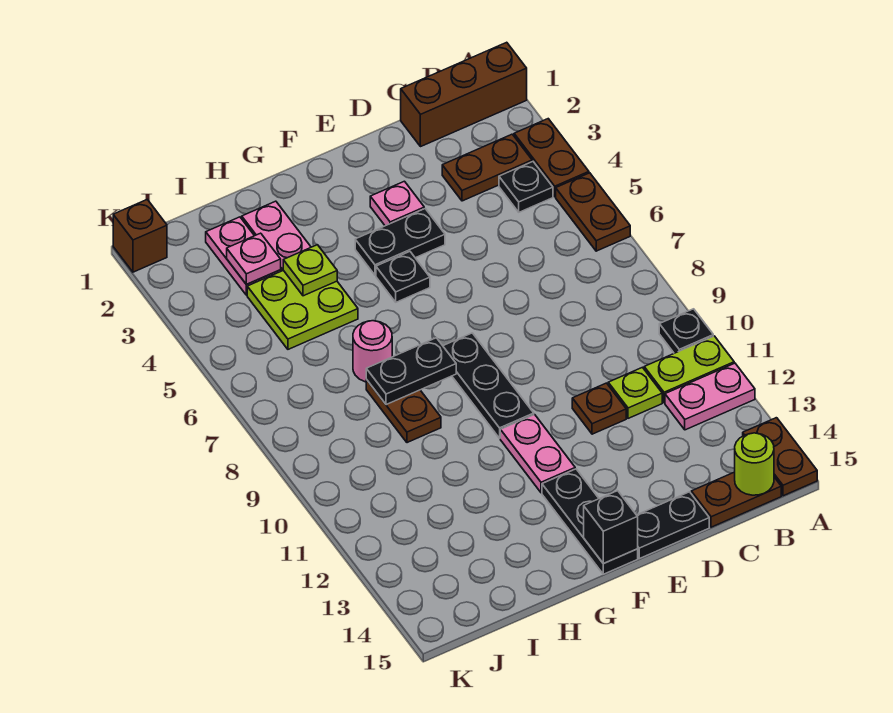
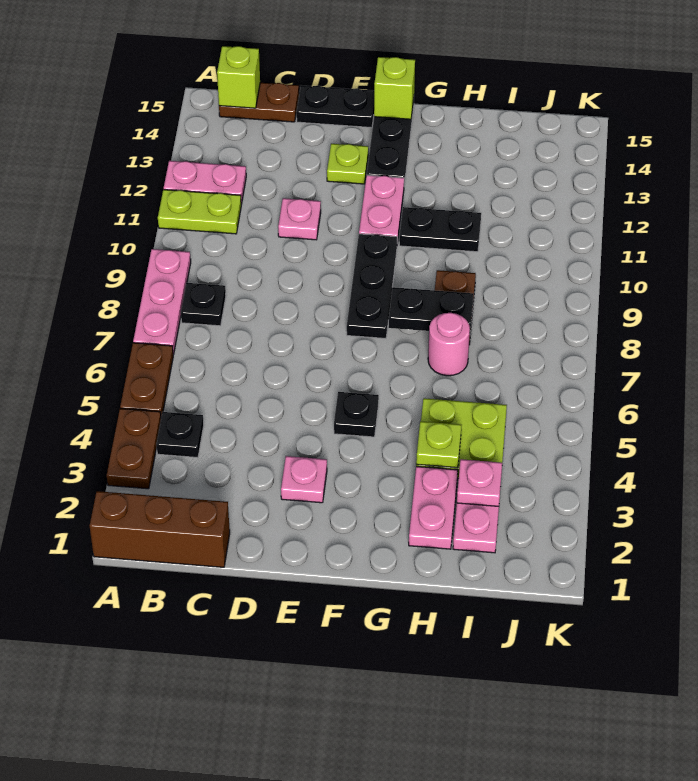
none -> pink plate A7:A9 level 1
black plate A10 level 1 -> black plate B8 level 1
brown plate A14:A15 level 1 -> none
brown plate B3:C3 level 1 -> none
lime round brick B15 level 2 -> lime brick B15 level 2
lime plate C11 level 1 -> lime plate E13 level 1
brown plate D11 level 1 -> pink plate D11 level 1
black plate E4:F4 level 1 -> black plate G11:H11 level 1
black brick F15 level 2 -> lime brick F15 level 2
brown brick K1 level 1 -> none

